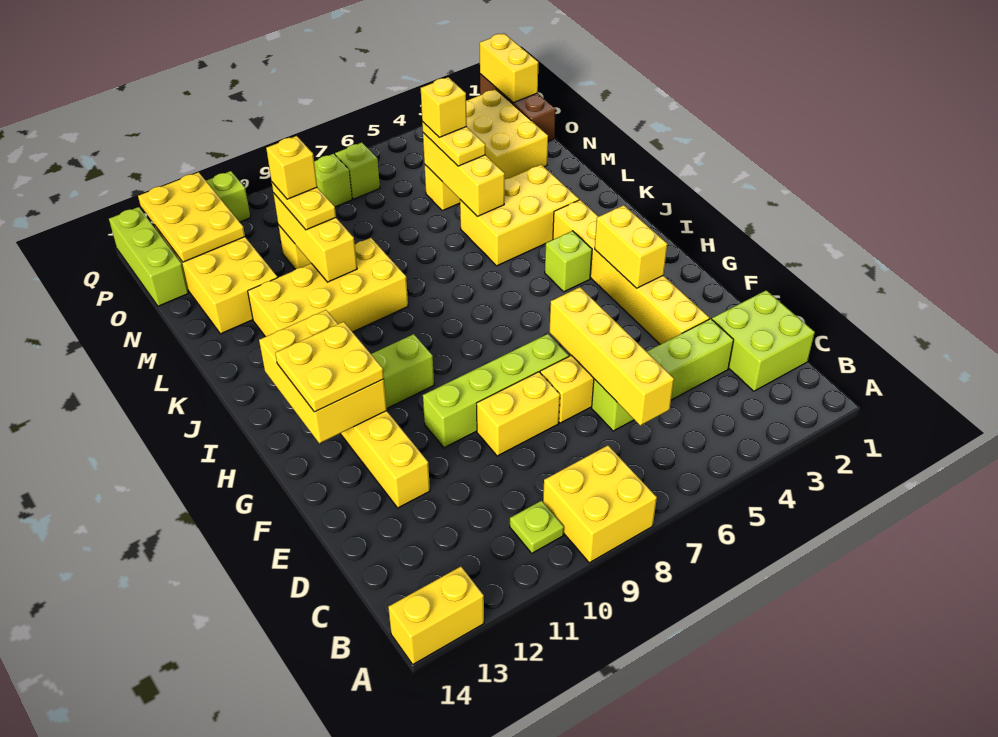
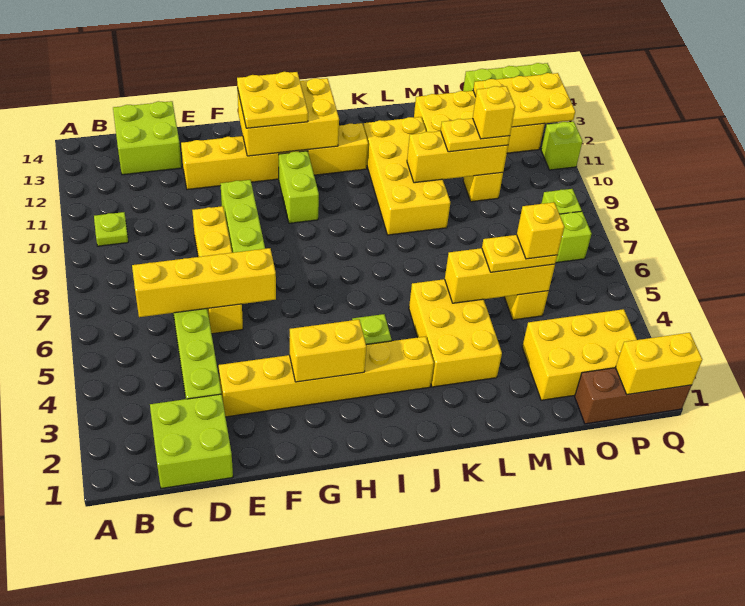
yellow brick A8:B9 level 1 -> none
yellow brick A13:A14 level 1 -> none
none -> lime brick C13:D14 level 1

